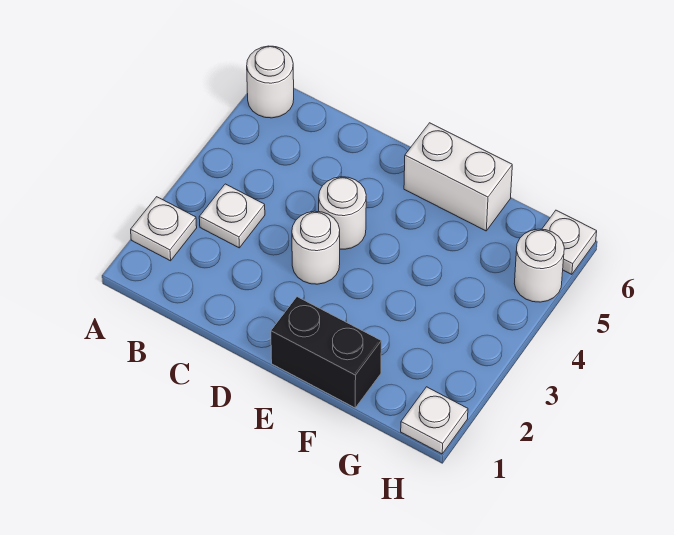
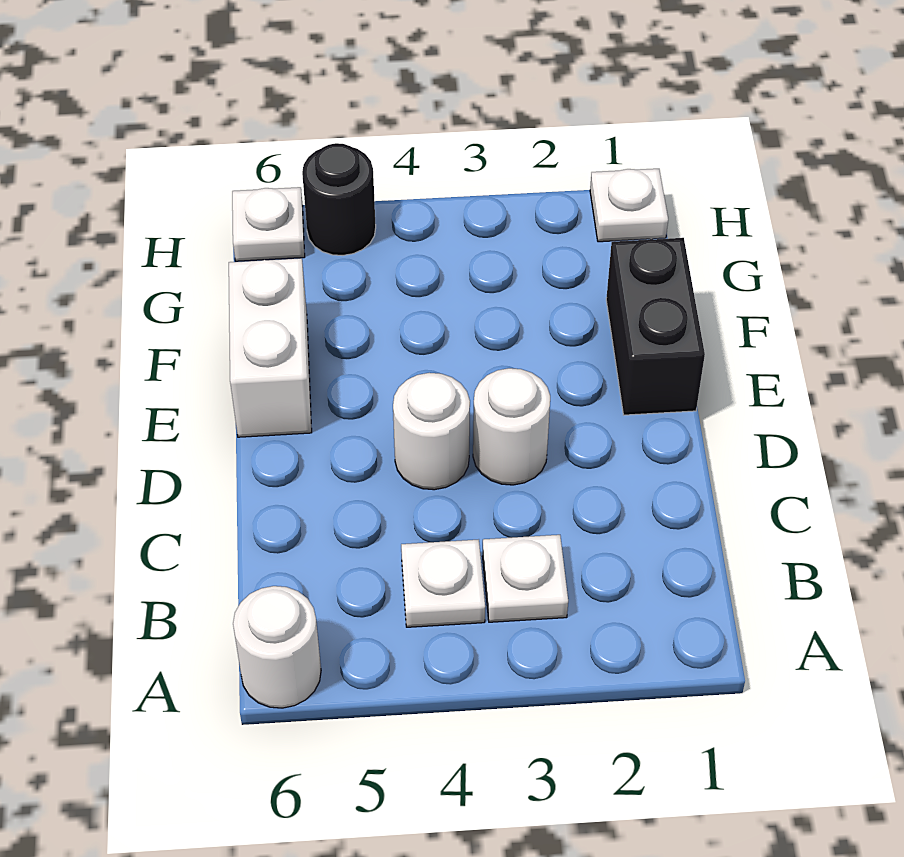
white plate A2 level 1 -> white plate B4 level 1
white round brick H5 level 1 -> black round brick H5 level 1

